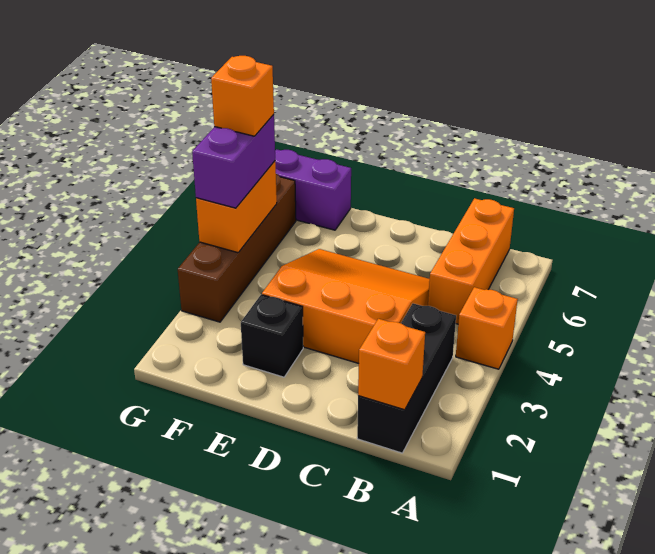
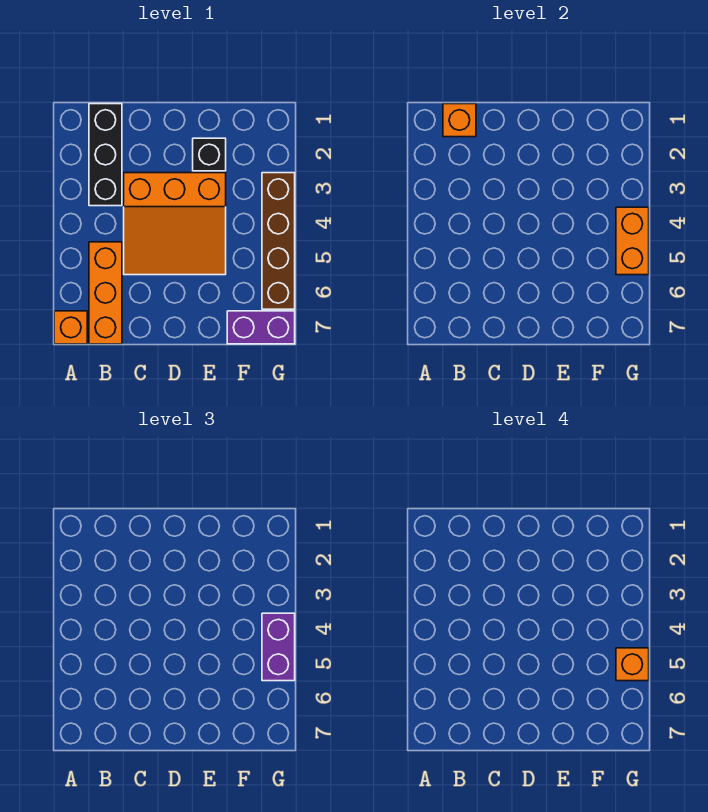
orange brick A4 level 1 -> orange brick A7 level 1

